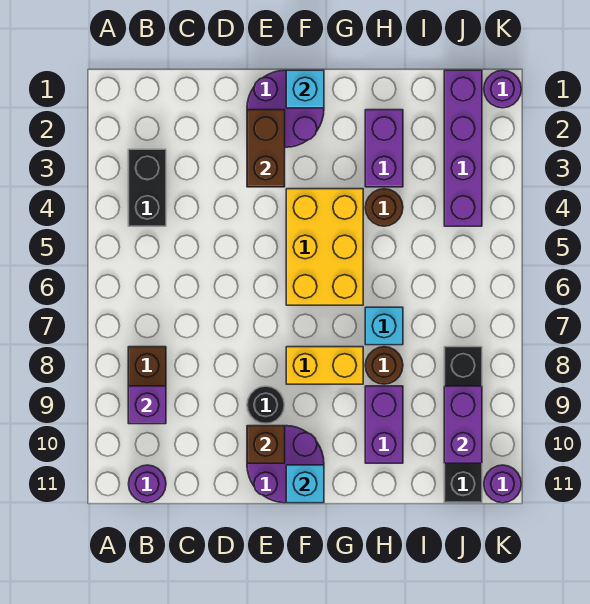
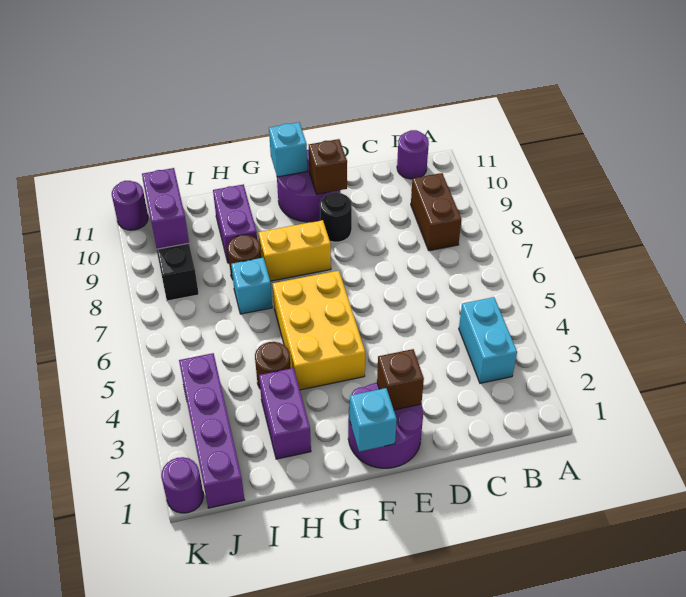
black brick B3:B4 level 1 -> cyan brick B3:B4 level 1
purple brick B9 level 2 -> none
brown brick E2:E3 level 2 -> brown brick E2 level 2

